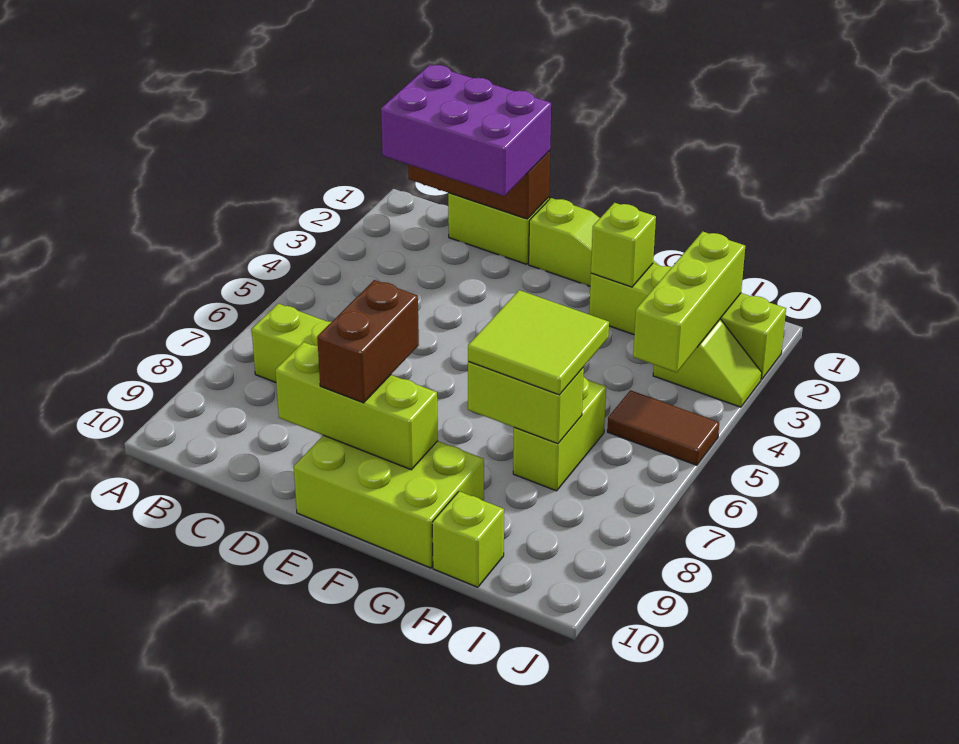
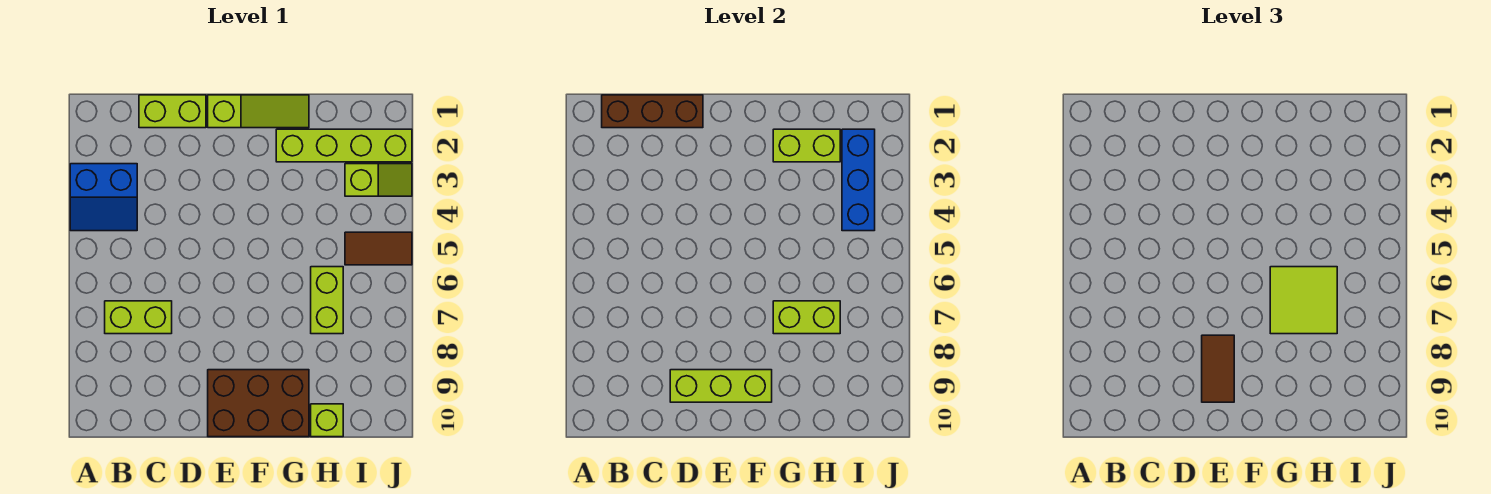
none -> blue slope A3:B4 level 1 top 3
purple brick B1:D2 level 3 -> none
brown brick E8:E9 level 3 -> brown tile E8:E9 level 3
lime brick E9:G10 level 1 -> brown brick E9:G10 level 1
lime brick G2 level 2 -> lime brick G2:H2 level 2
lime brick I2:I4 level 2 -> blue brick I2:I4 level 2

